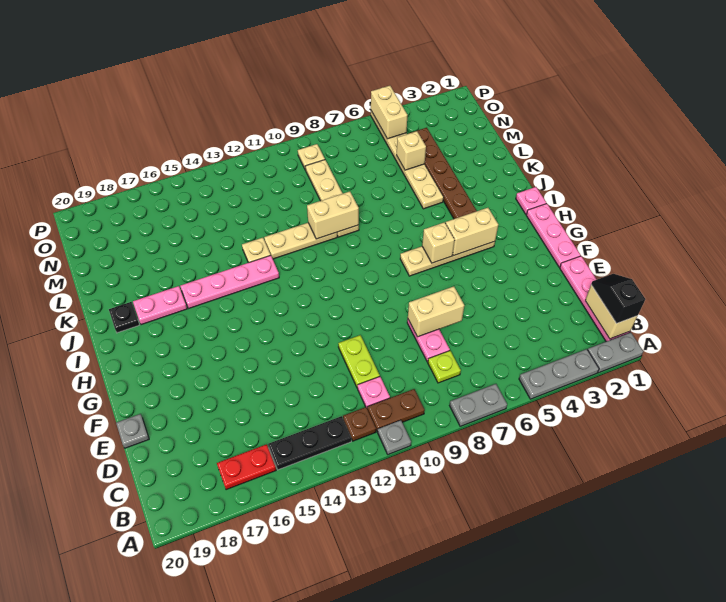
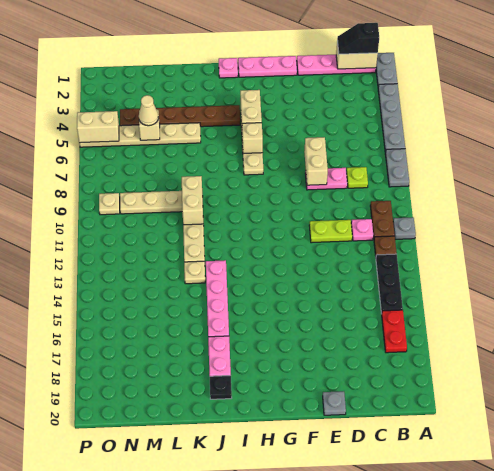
grey plate A3:A5 level 1 -> grey plate A3:A6 level 1
none -> tan cone M5 level 3

